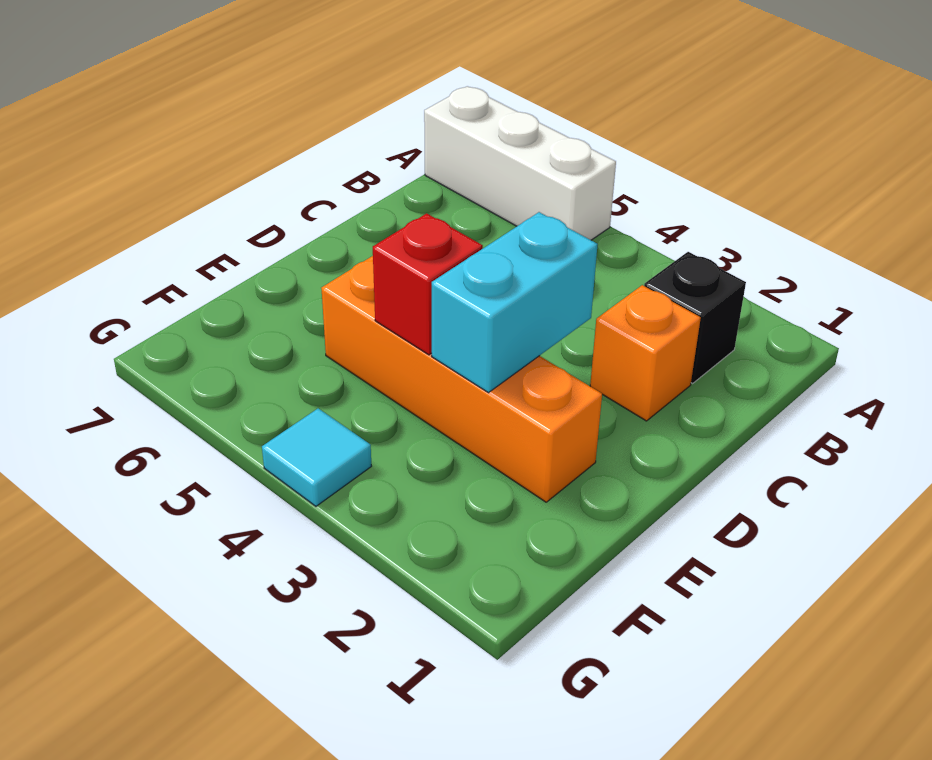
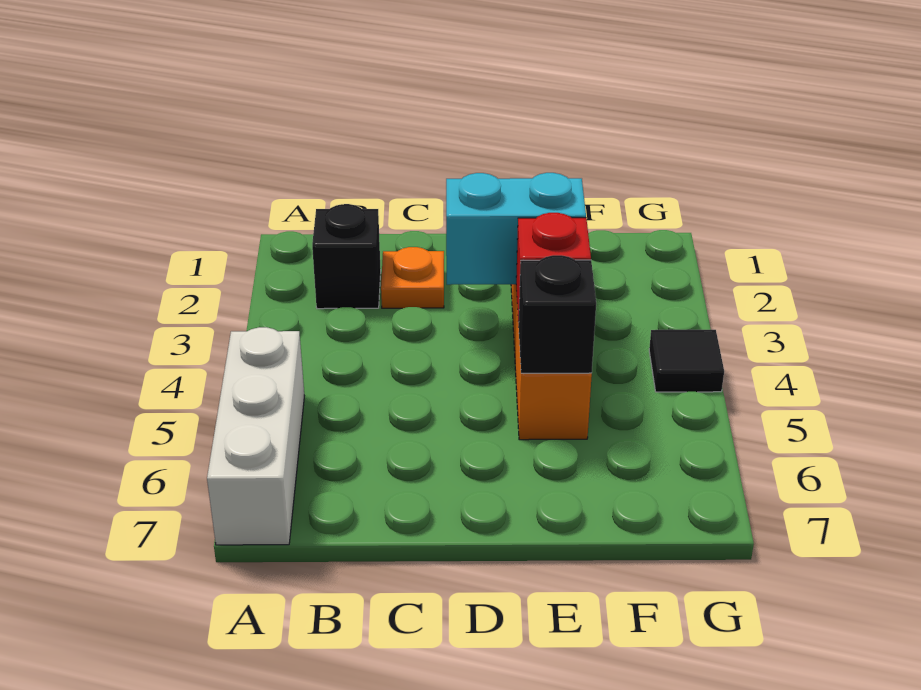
orange brick C2 level 1 -> orange plate C2 level 1
none -> black brick E5 level 2
cyan tile G4 level 1 -> black tile G4 level 1

